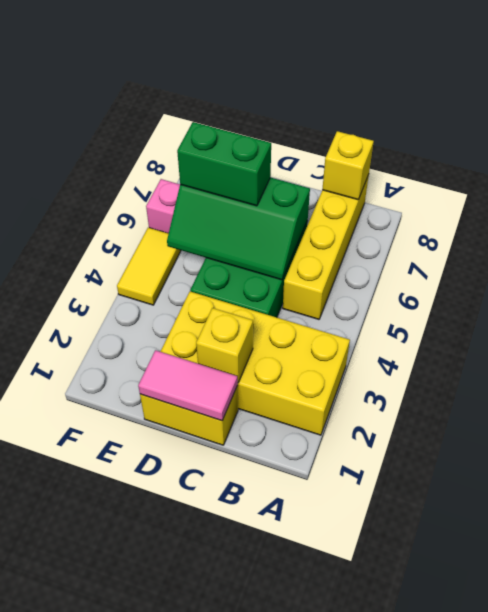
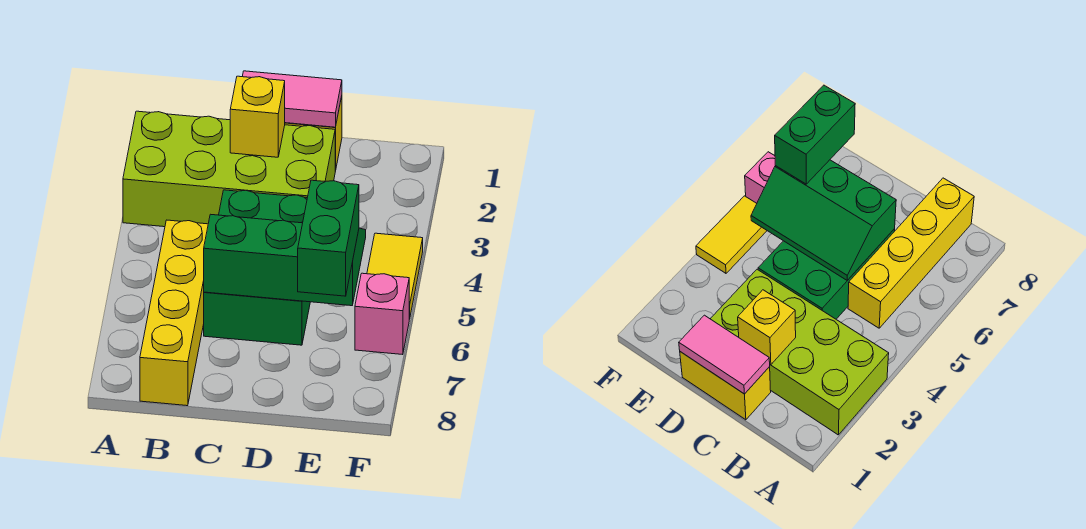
yellow brick A2:D3 level 1 -> lime brick A2:D3 level 1
yellow brick B8 level 2 -> none
green brick D6:E6 level 3 -> green brick E6:E7 level 3

